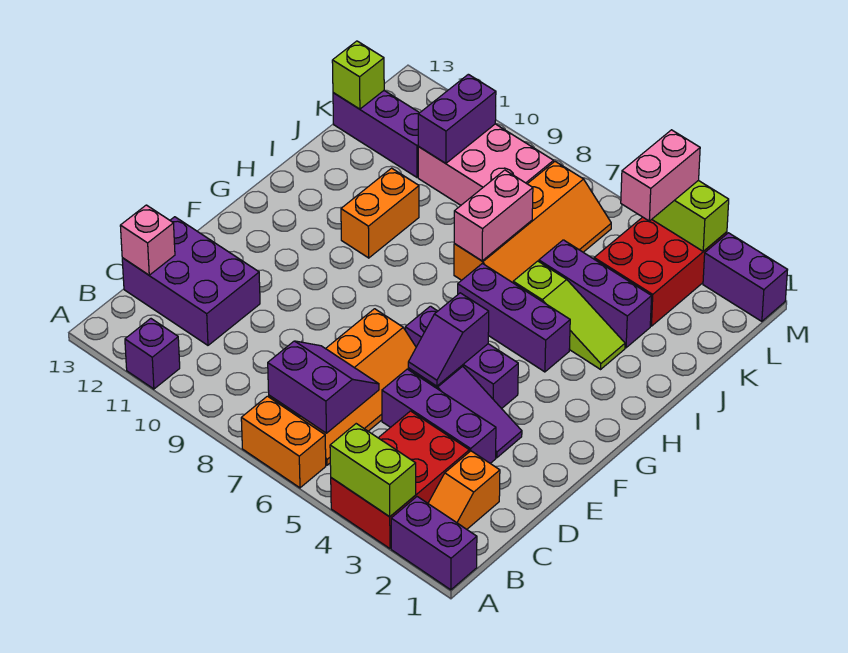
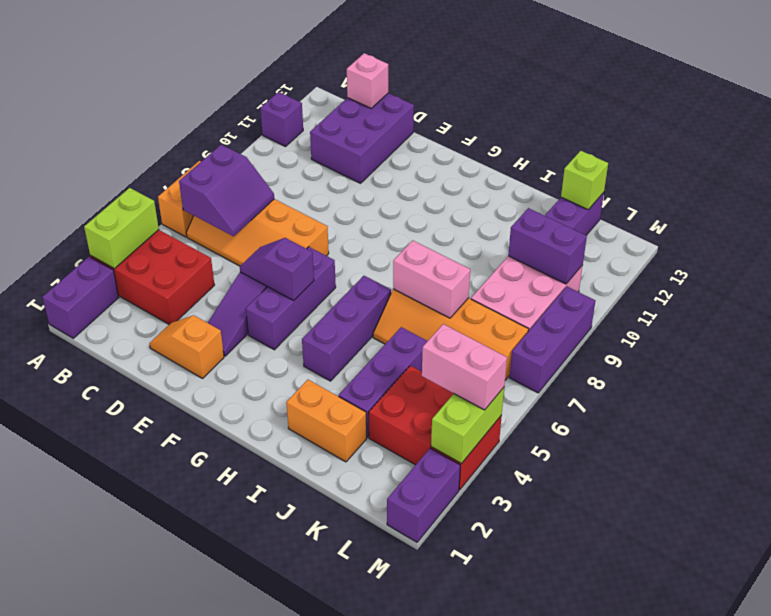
orange slope B2:C2 level 1 top C -> orange slope D2:E2 level 1 top E
purple brick D3:D5 level 1 -> purple brick M7:M9 level 1
orange brick H10:I10 level 1 -> orange brick I2:J2 level 1
lime slope I3:I5 level 1 top 5 -> none

